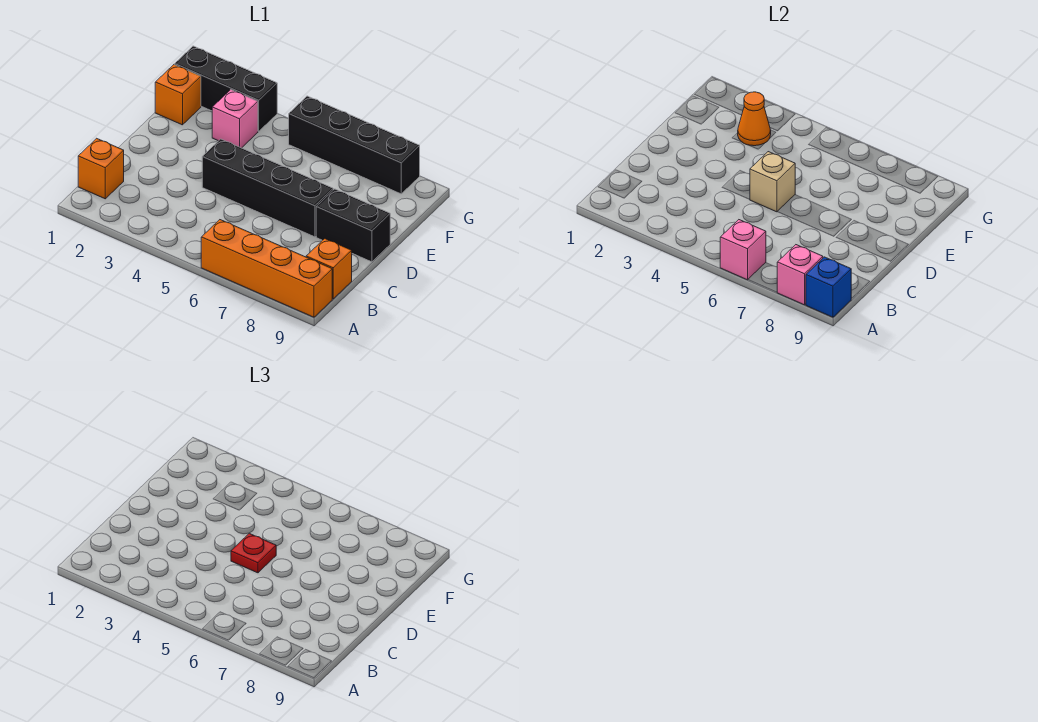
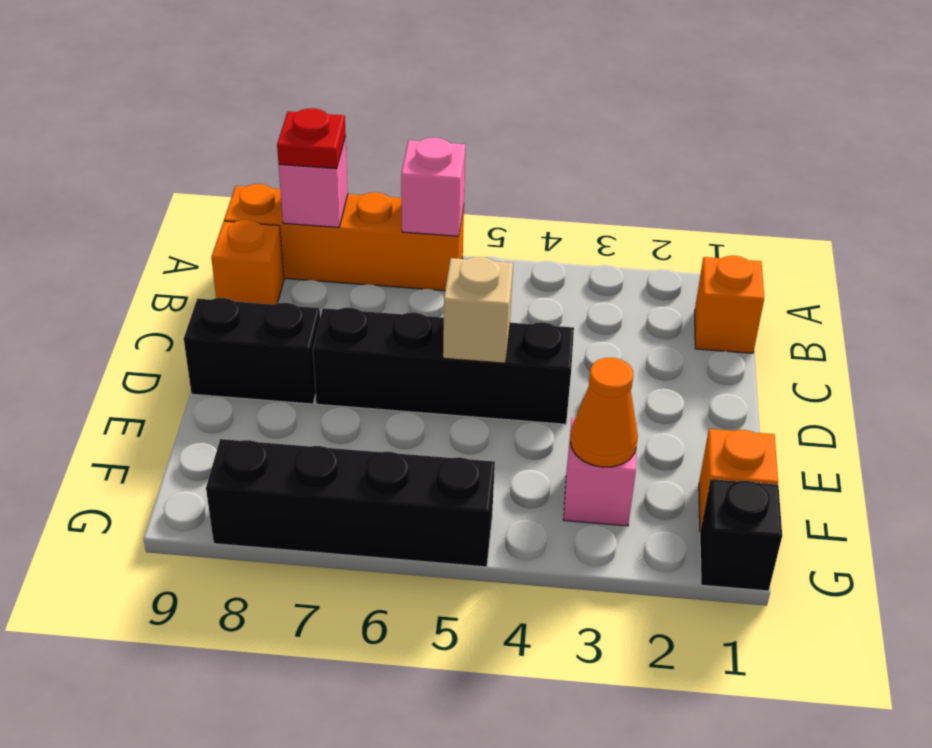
blue brick A9 level 2 -> none
red plate D5 level 3 -> red plate A8 level 3
black brick G1:G3 level 1 -> black brick G1 level 1

